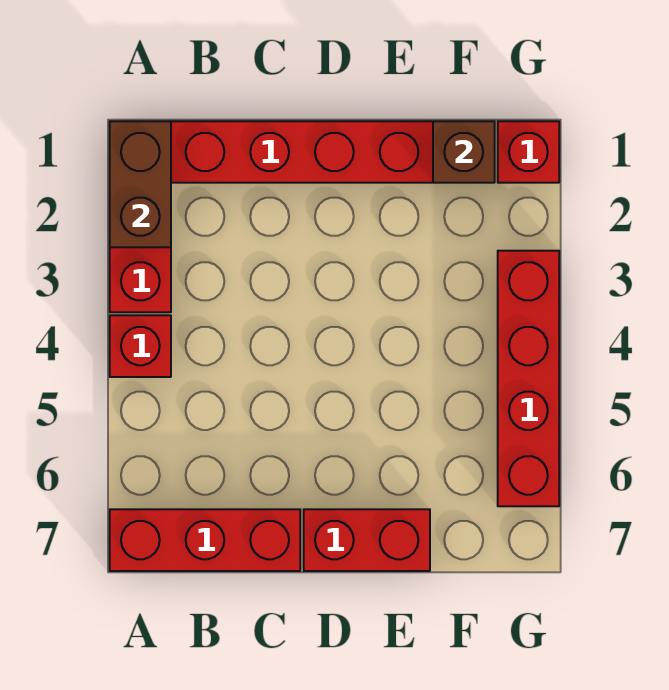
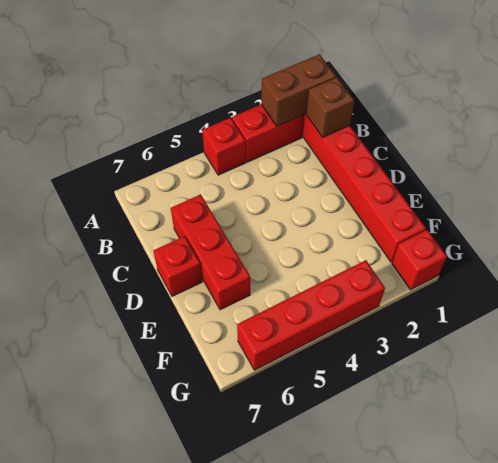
red brick A7:C7 level 1 -> red brick C6:E6 level 1
red brick D7:E7 level 1 -> red brick D7 level 1
brown brick F1 level 2 -> brown brick B1 level 2

